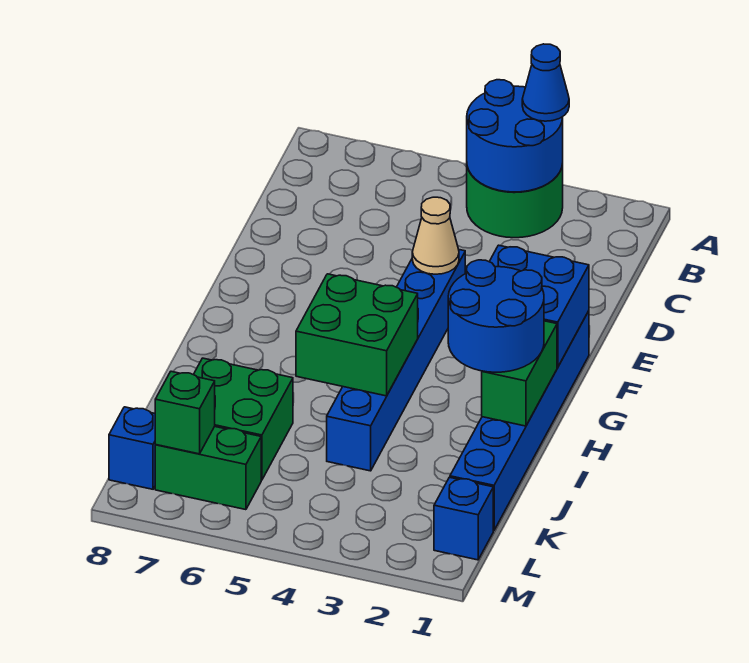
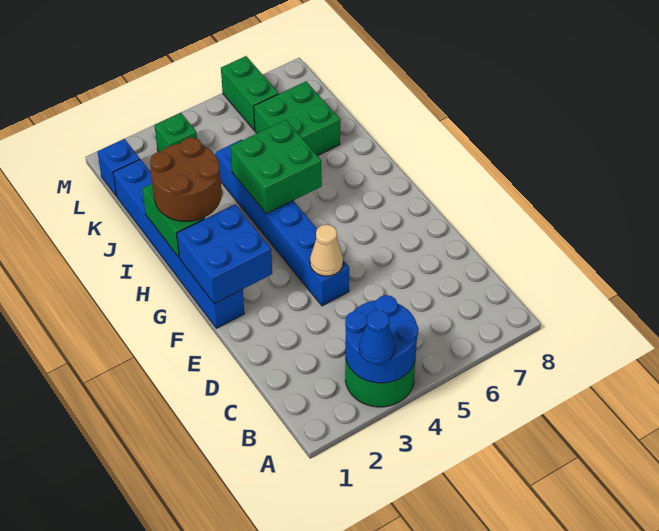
blue round brick H1:I2 level 3 -> brown round brick H1:I2 level 3
green brick L6:L7 level 1 -> green brick L6:M6 level 1
green brick L7 level 2 -> green brick L3 level 1
blue brick L8 level 1 -> none

